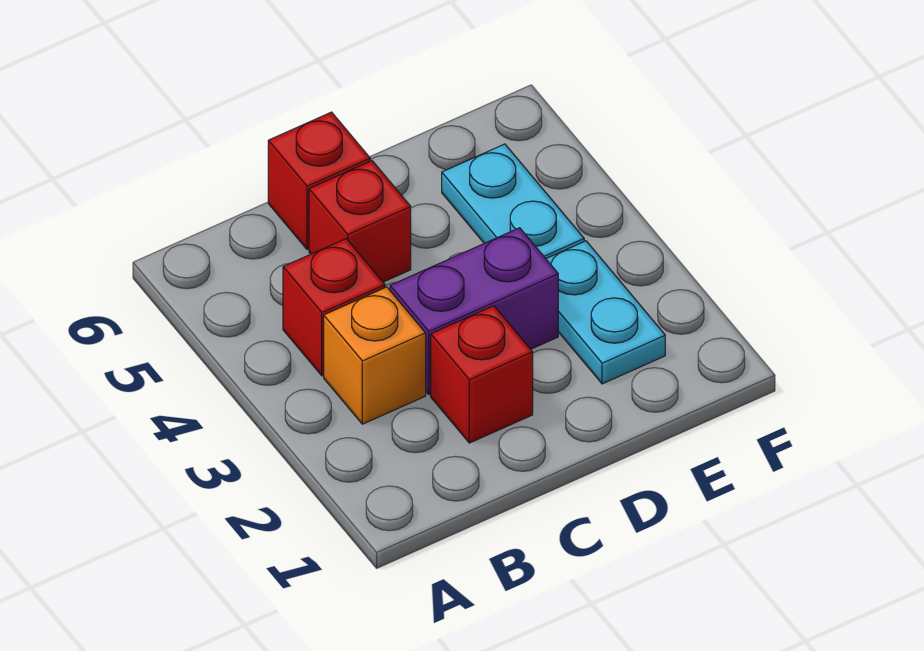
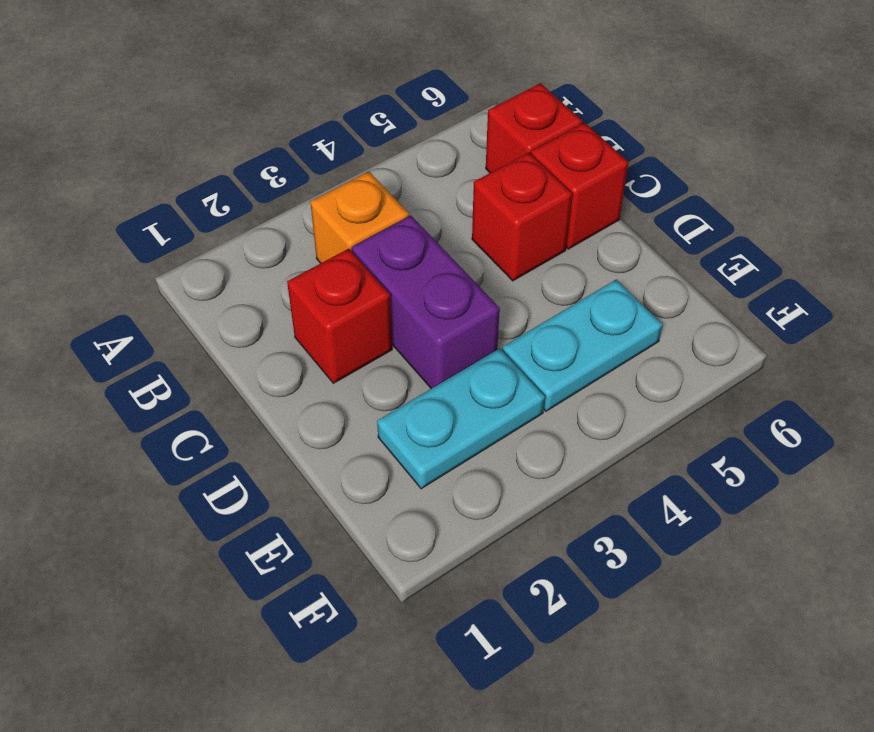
red brick B4 level 1 -> red brick B6 level 1

